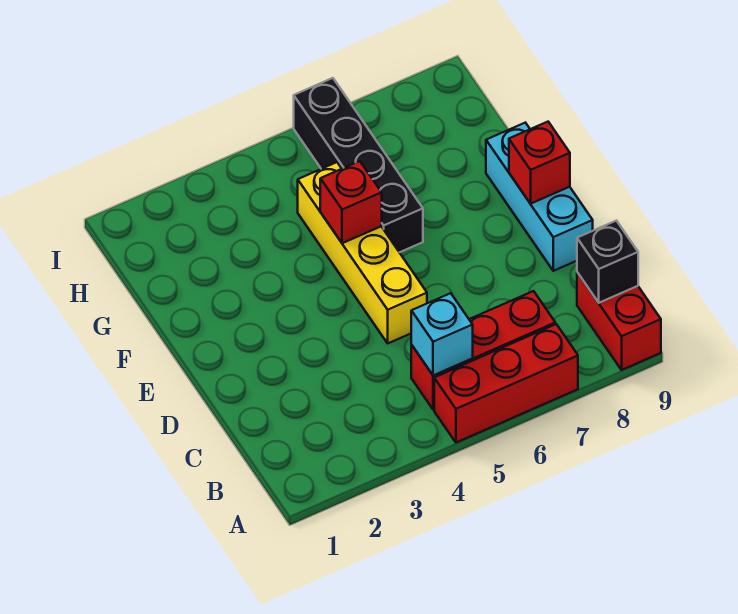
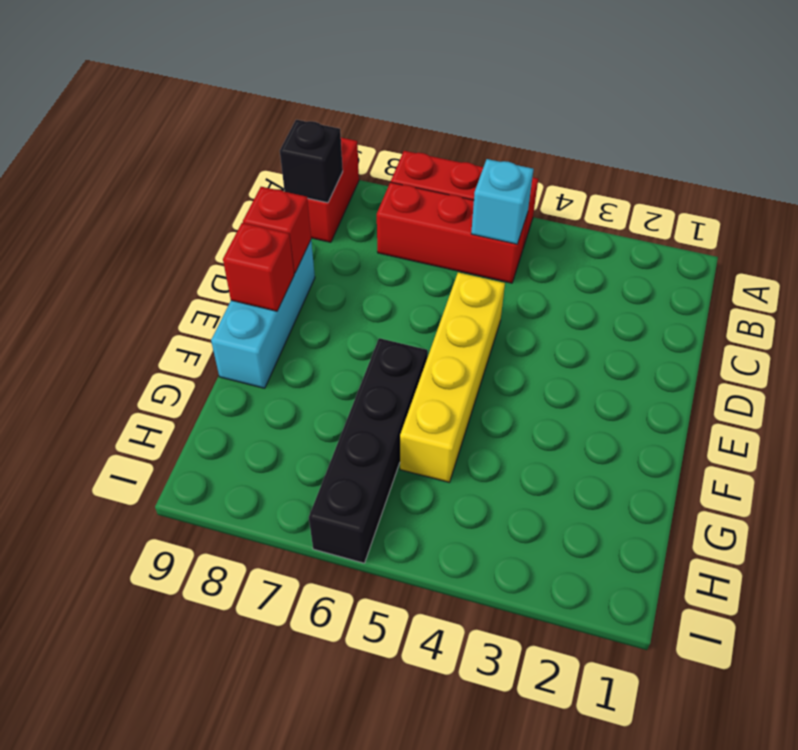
red brick F5 level 2 -> red brick D9 level 2

